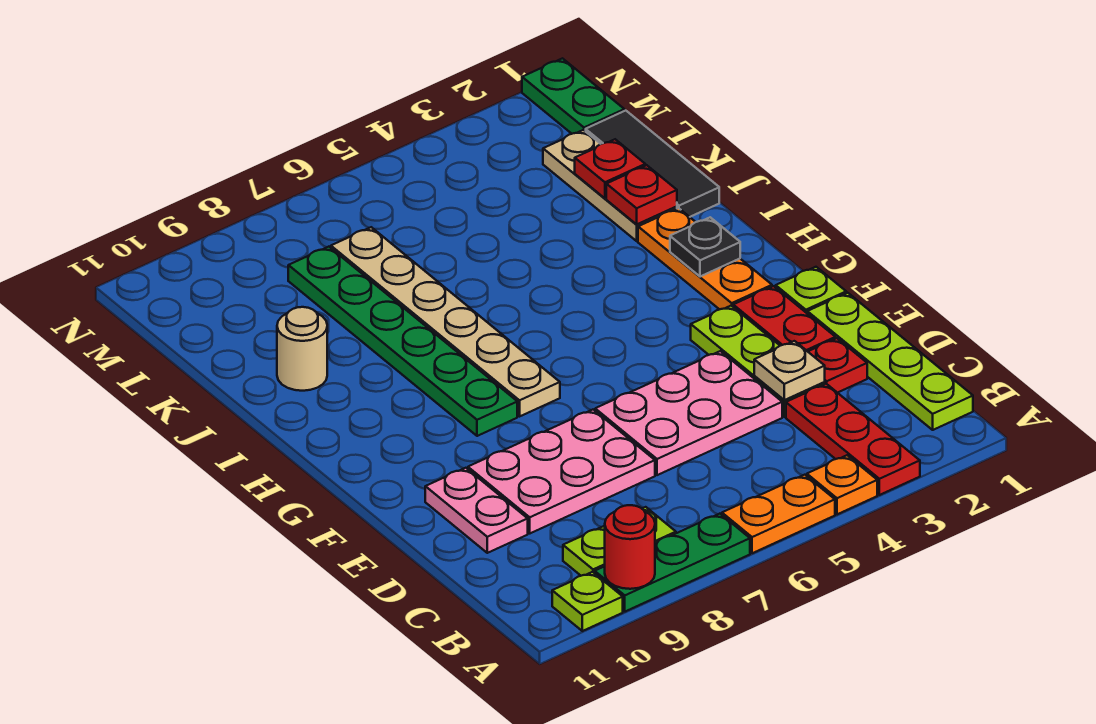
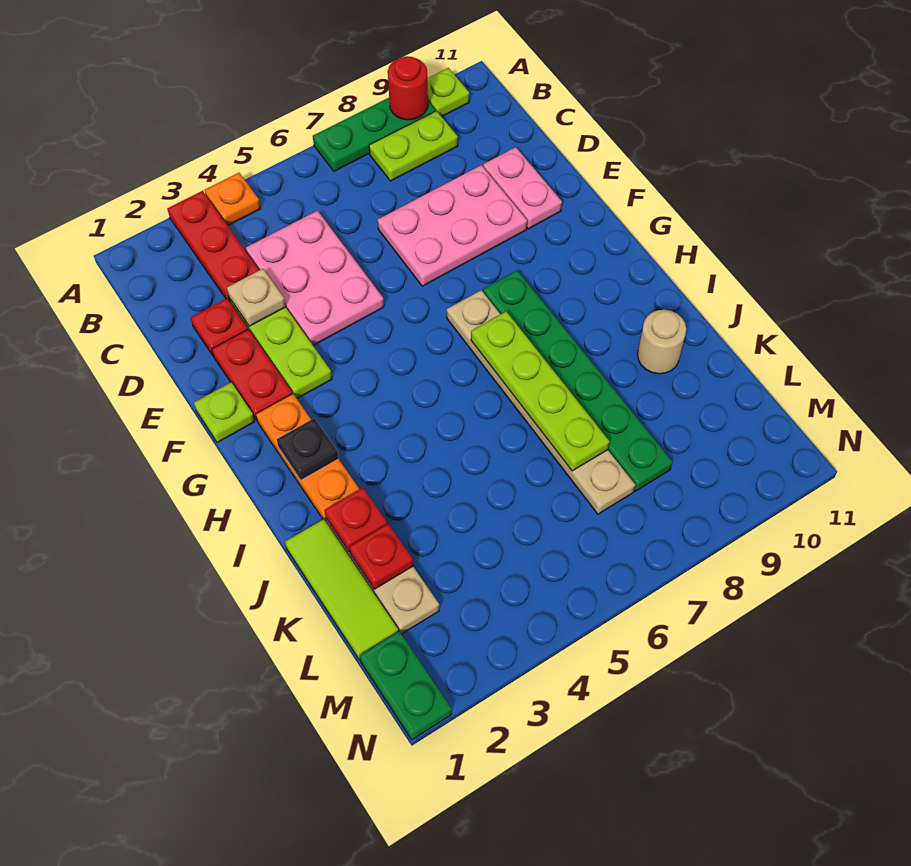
orange plate A5:A6 level 1 -> none
lime plate B1:E1 level 1 -> lime plate H7:K7 level 2
pink plate D4:E6 level 1 -> pink plate C4:E5 level 1
black tile J1:L1 level 1 -> lime tile J1:L1 level 1

